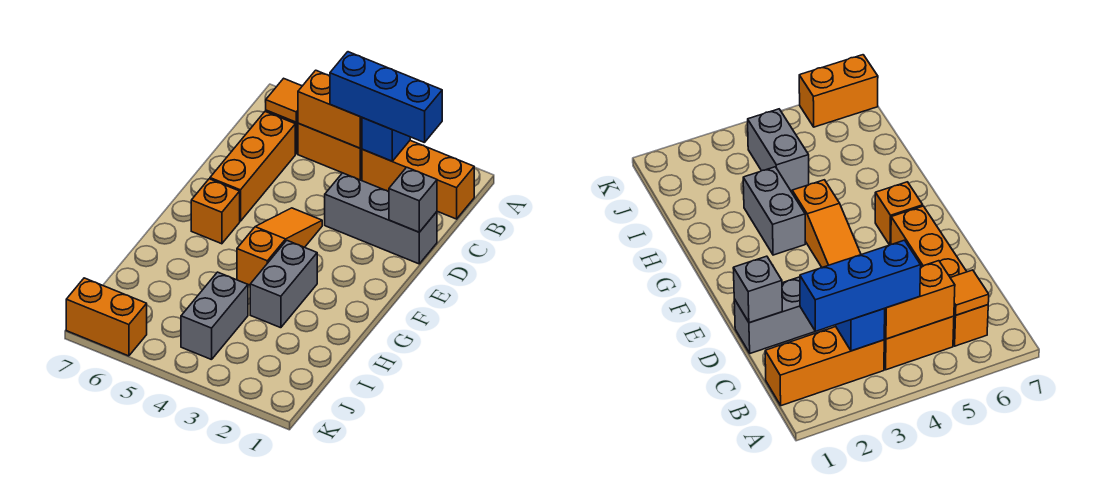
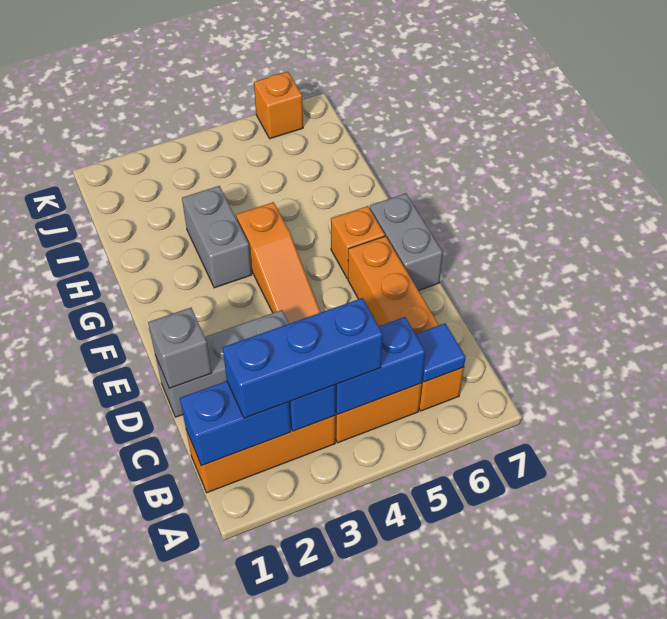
none -> blue brick B1:B2 level 2
orange brick B4:B5 level 2 -> blue brick B4:B5 level 2
orange tile B6 level 2 -> blue tile B6 level 2
grey brick I4:J4 level 1 -> grey brick E7:F7 level 1
orange brick K6:K7 level 1 -> orange brick K6 level 1

